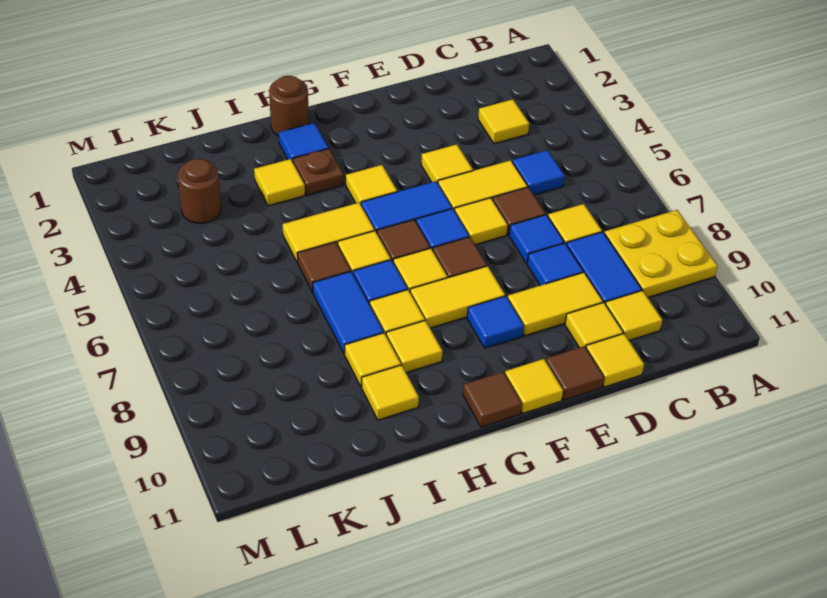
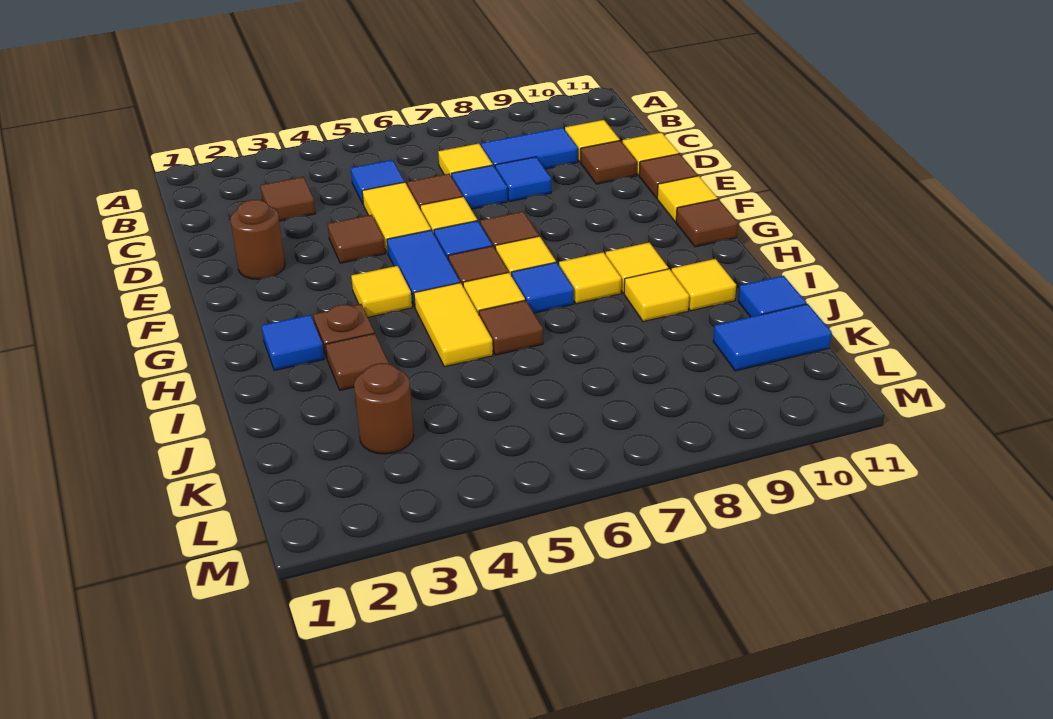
yellow plate A8:B9 level 1 -> none
yellow tile C3 level 1 -> brown tile C3 level 1
yellow tile D9:E9 level 1 -> none
yellow tile D10 level 1 -> brown tile D10 level 1
yellow tile E4 level 1 -> brown tile E4 level 1
yellow tile F8:G8 level 1 -> none
blue tile F9 level 1 -> blue tile J11 level 1
brown round brick H1 level 1 -> brown round brick E2 level 1
yellow tile I3 level 1 -> brown tile I3 level 1
blue tile I7:I8 level 1 -> blue tile K10:K11 level 1

